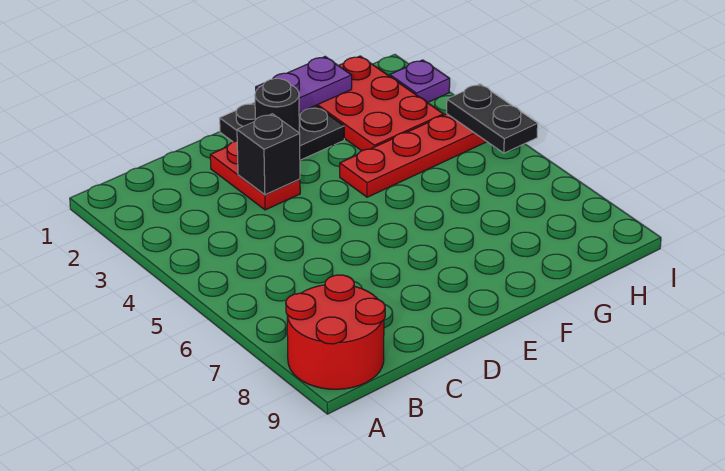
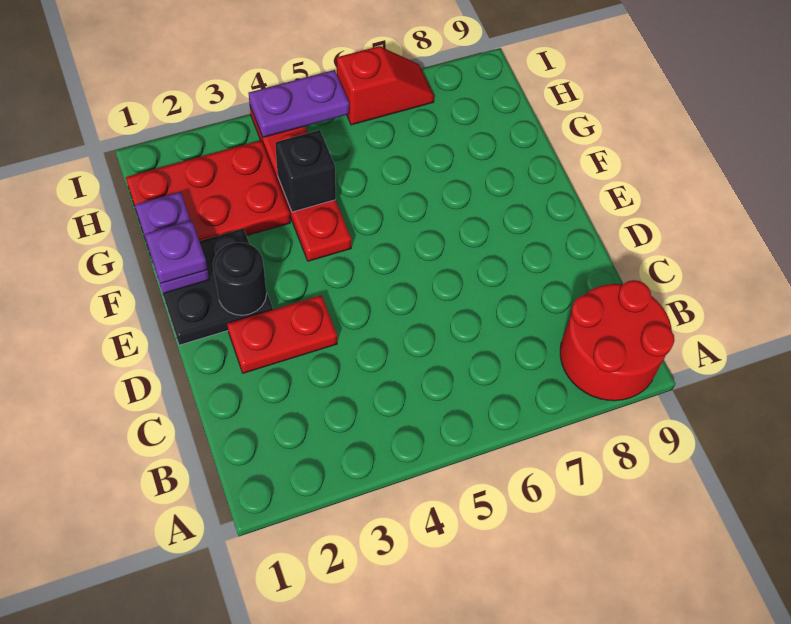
black brick D3 level 2 -> black brick G4 level 2
purple plate I2 level 1 -> purple plate F1 level 3
black plate I4:I5 level 2 -> purple plate I4:I5 level 2
none -> red slope I6:I7 level 1 top 6

